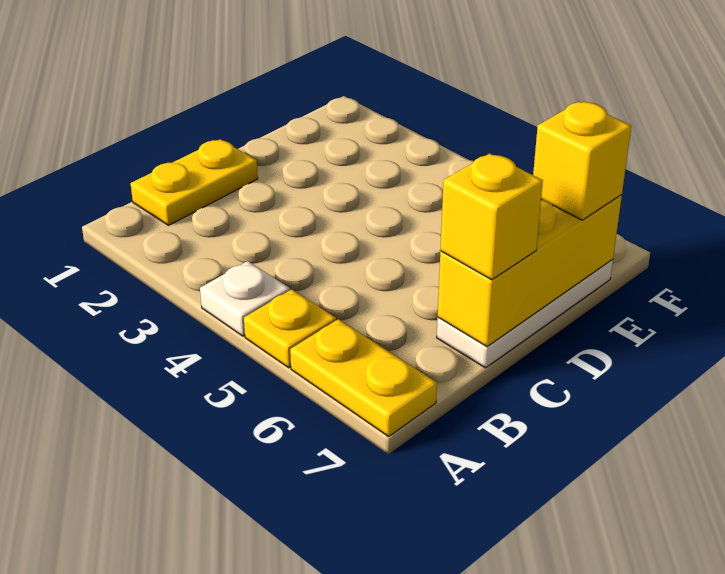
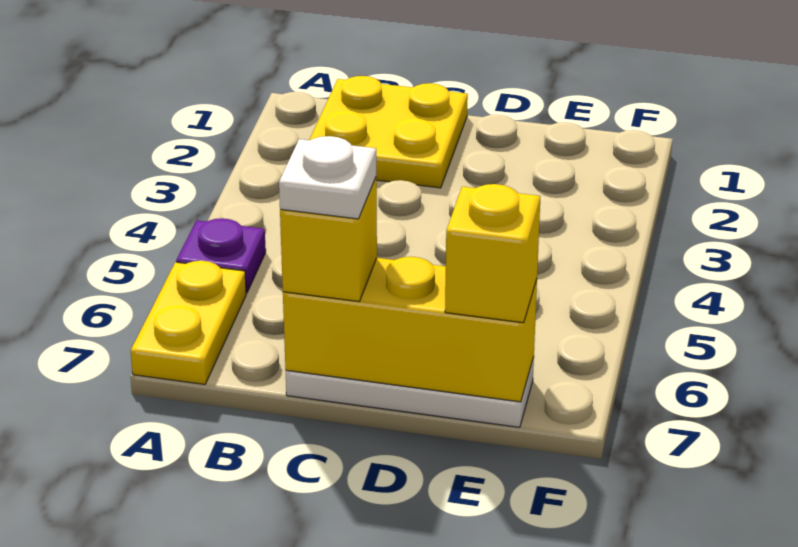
white plate A4 level 1 -> white plate C7 level 4
yellow plate A5 level 1 -> purple plate A5 level 1
yellow plate B1:C1 level 1 -> yellow plate B1:C2 level 1

